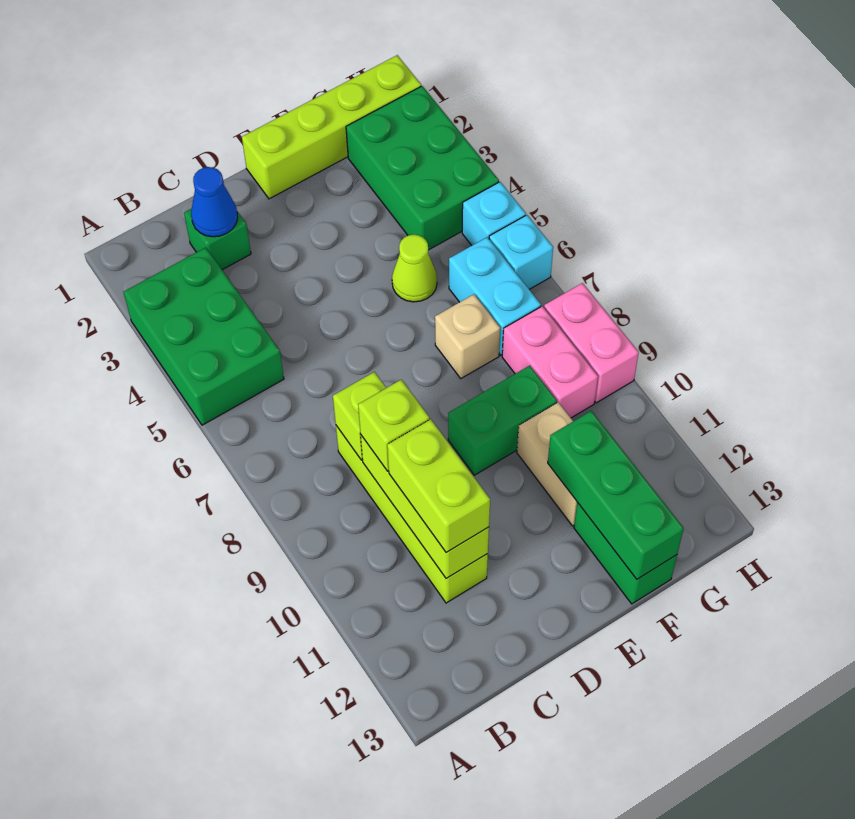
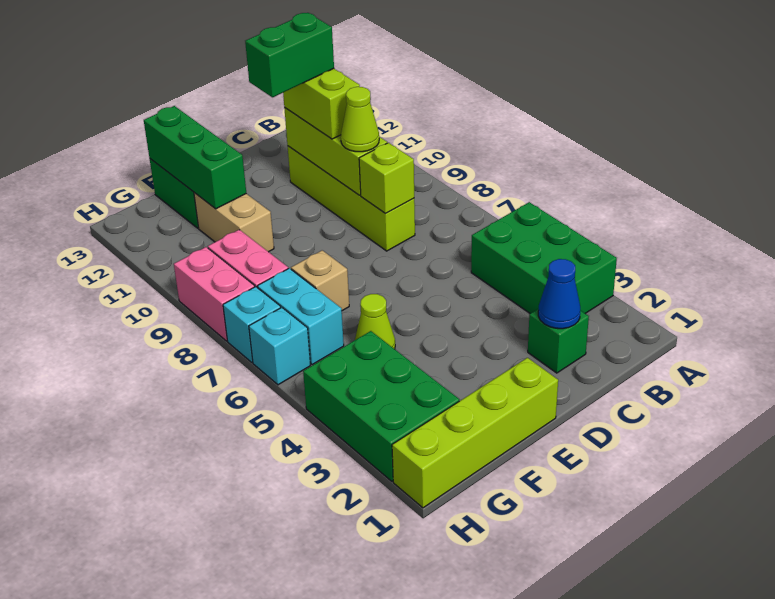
lime brick C9 level 3 -> lime cone C9 level 3
green brick E9:F9 level 1 -> green brick C11:D11 level 4
cyan brick H5 level 1 -> cyan brick H7 level 1

